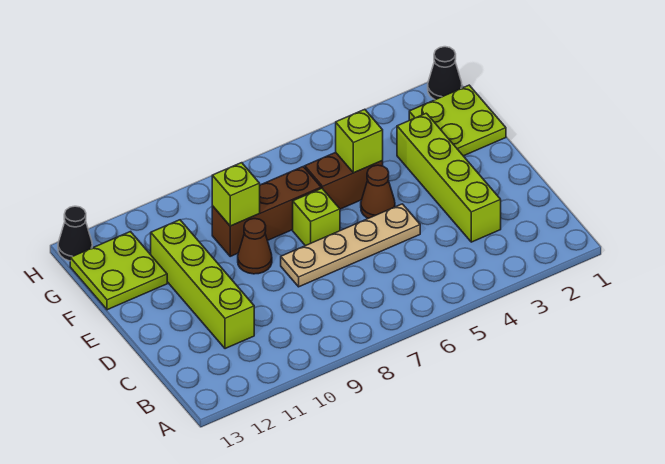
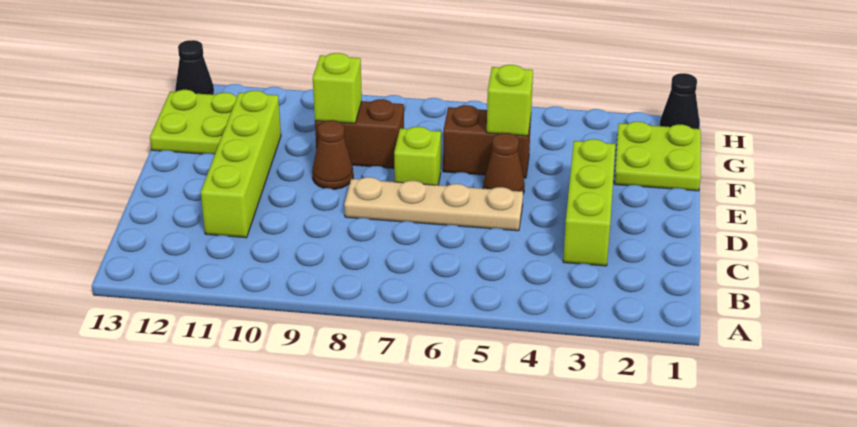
lime brick C3:F3 level 1 -> lime brick C3:E3 level 1
brown brick F7:F9 level 1 -> brown brick F8:F9 level 1

